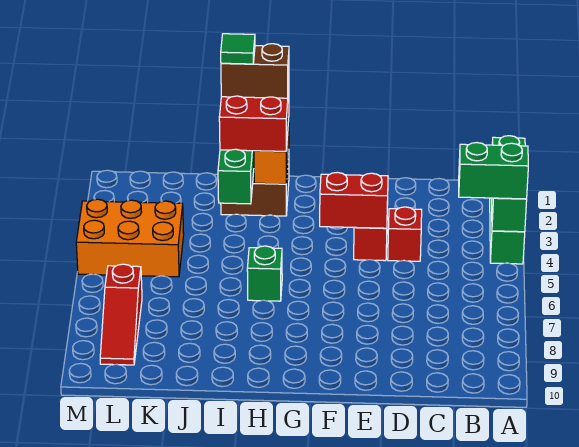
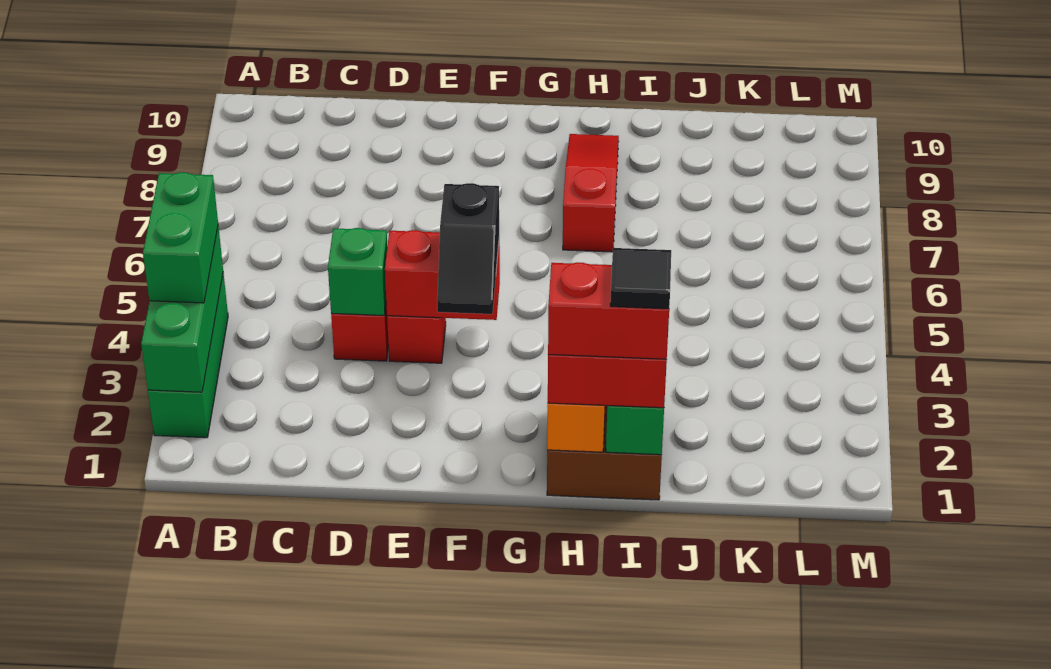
green brick A4:B4 level 3 -> green brick A3:A4 level 3
none -> black slope F3:F4 level 3 top 4
brown brick H1:I1 level 4 -> red brick H1:I1 level 4
green brick H6 level 1 -> green brick D4 level 2
green tile I1 level 5 -> black tile I1 level 5
orange brick K4:M5 level 1 -> none
red slope L7:L9 level 1 top 7 -> red slope H7:H9 level 1 top 7

